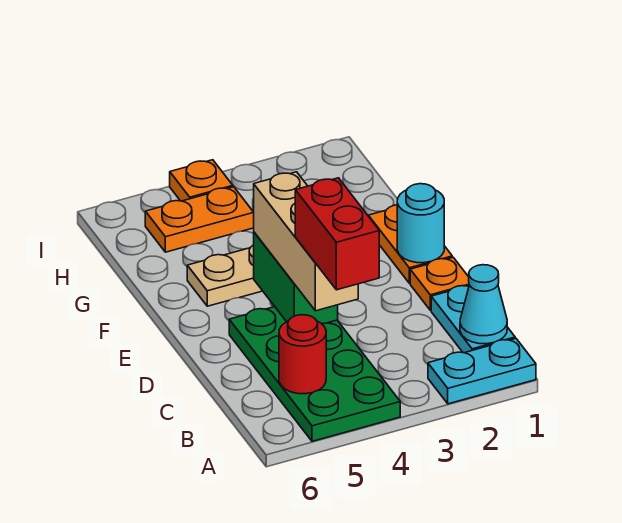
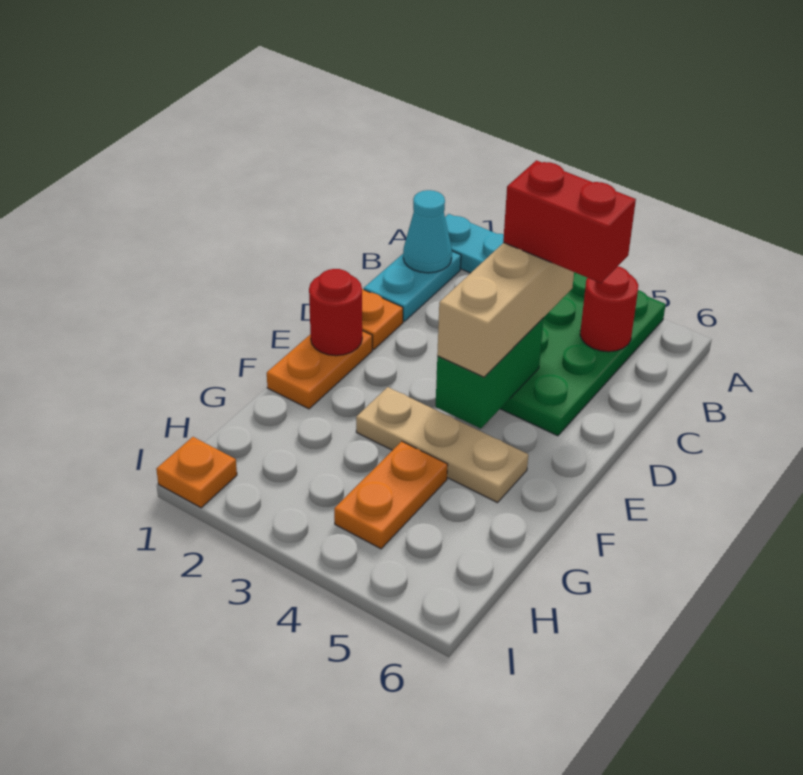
red brick B4:C4 level 4 -> red brick C4:C5 level 4
cyan round brick E1 level 2 -> red round brick E1 level 2
orange plate H4:H5 level 1 -> orange plate G4:H4 level 1
orange plate I4 level 1 -> orange plate I1 level 1

